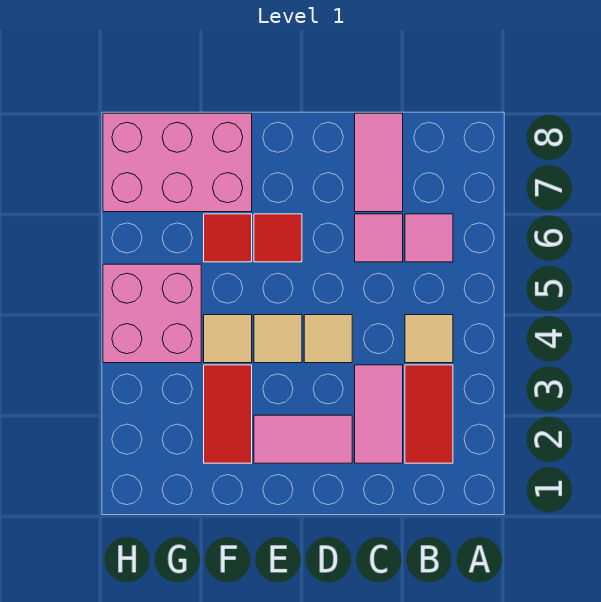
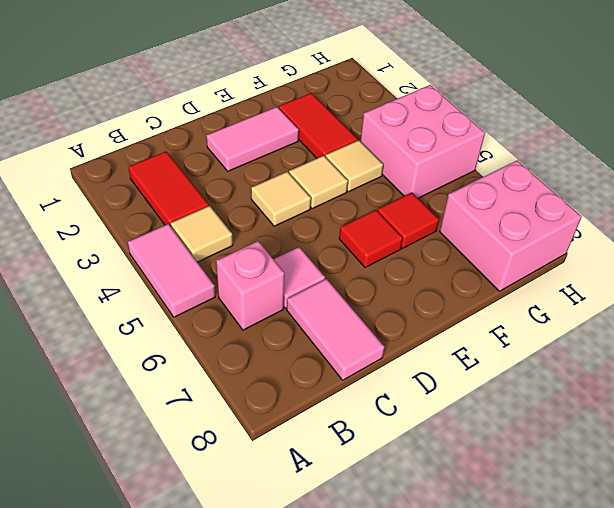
pink tile B6 level 1 -> pink brick B6 level 1
pink tile C2:C3 level 1 -> pink tile A4:A5 level 1
pink brick F7:H8 level 1 -> pink brick G7:H8 level 1

